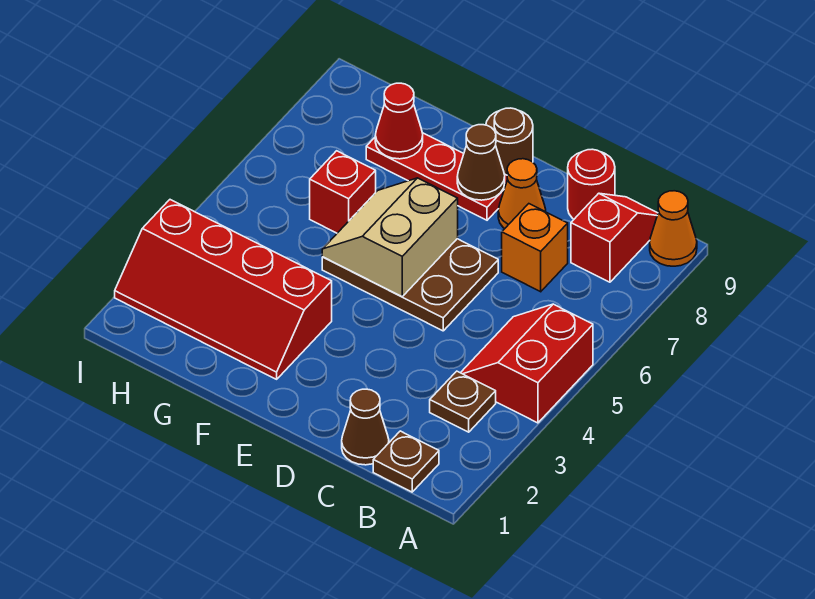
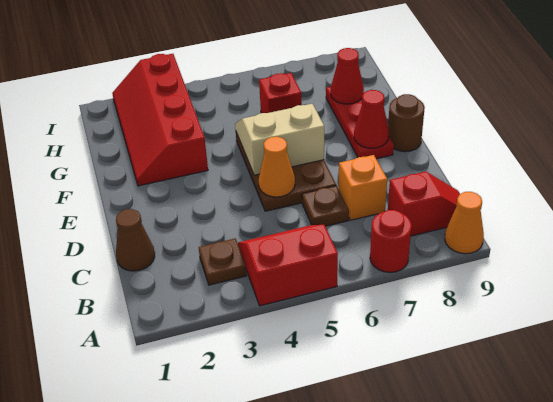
brown plate B1 level 1 -> brown plate C6 level 1
red round brick C9 level 1 -> red round brick A7 level 1
orange cone D8 level 1 -> orange cone D5 level 2
brown cone E8 level 2 -> red cone E8 level 2

